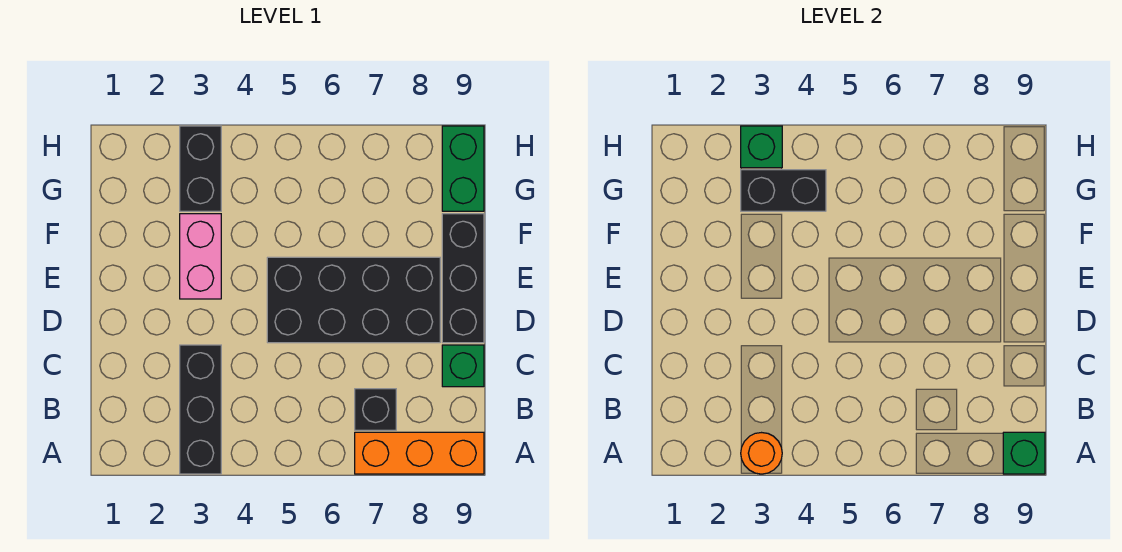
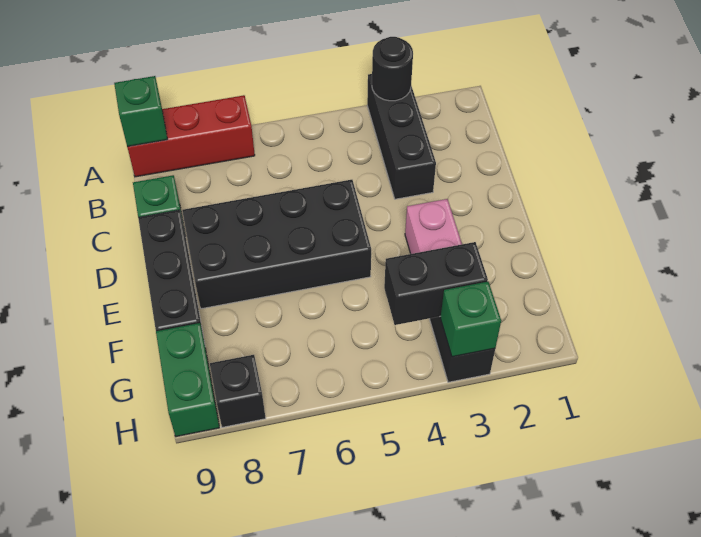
orange round brick A3 level 2 -> black round brick A3 level 2
orange brick A7:A9 level 1 -> red brick A7:A9 level 1
black brick B7 level 1 -> black brick H8 level 1

